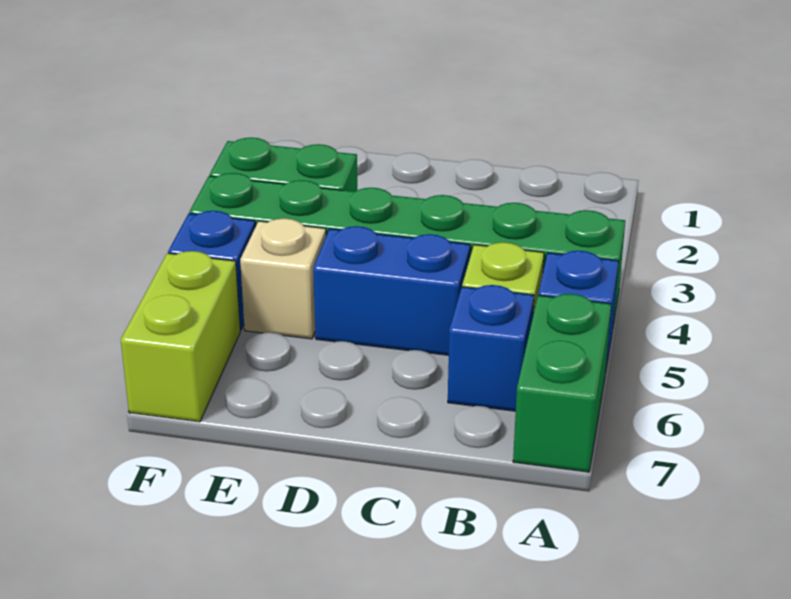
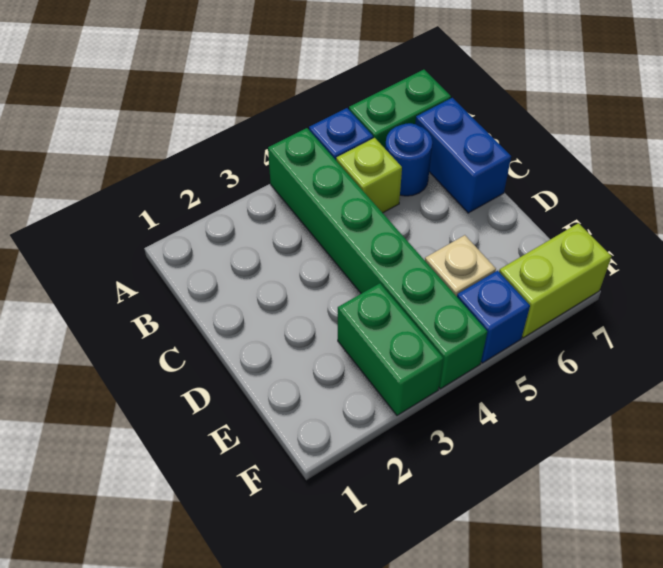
blue brick B6 level 1 -> blue round brick B6 level 1
blue brick C5:D5 level 1 -> blue brick B7:C7 level 1

